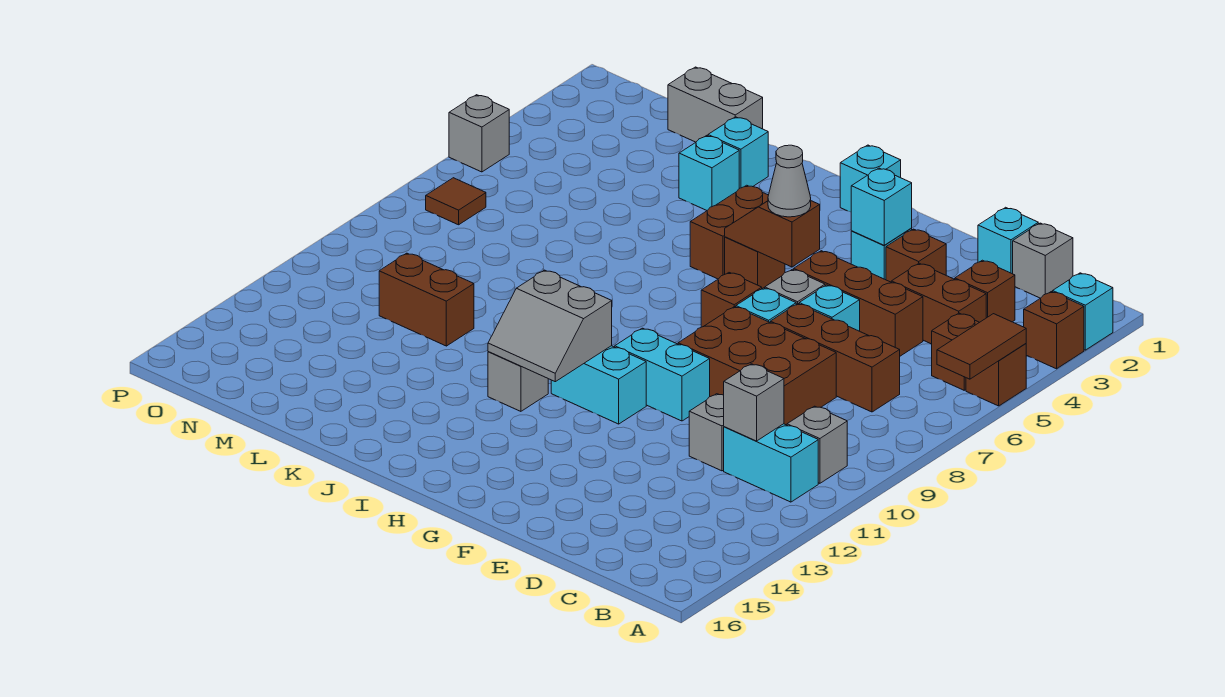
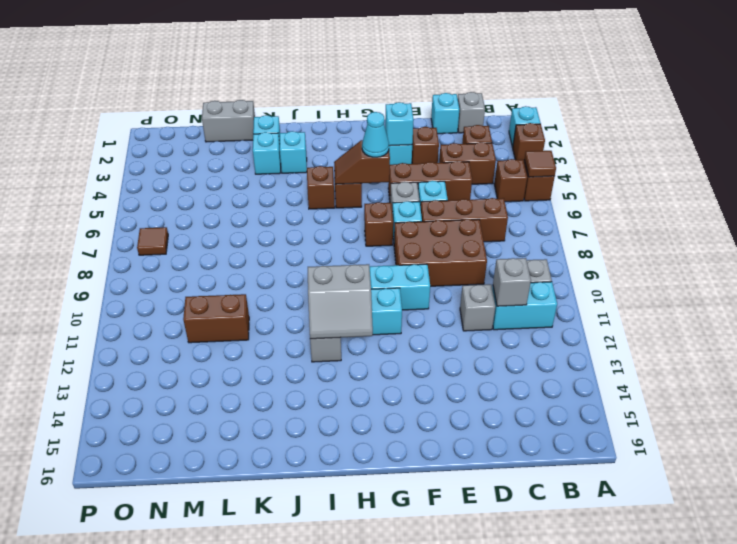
brown tile A5:A6 level 2 -> brown tile A5 level 2
grey cone G5 level 3 -> cyan cone G5 level 3
cyan brick H1 level 1 -> cyan brick J3 level 1
brown brick I4:I5 level 1 -> brown brick I5 level 1
grey brick P5 level 1 -> none

